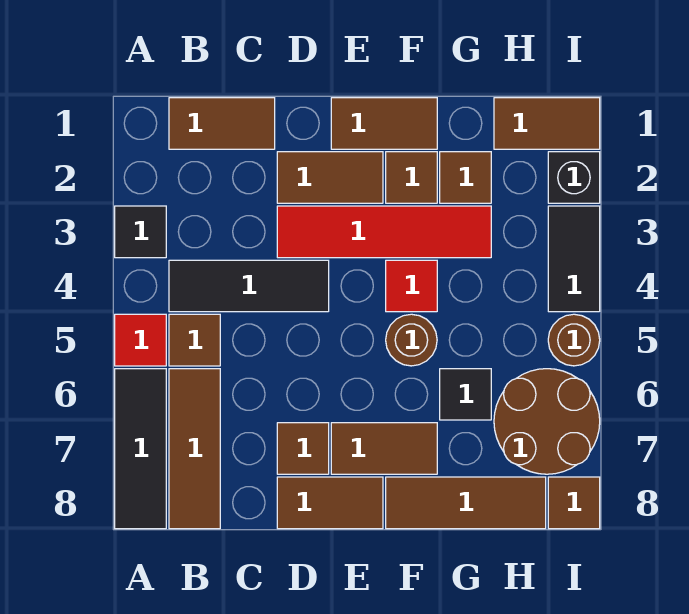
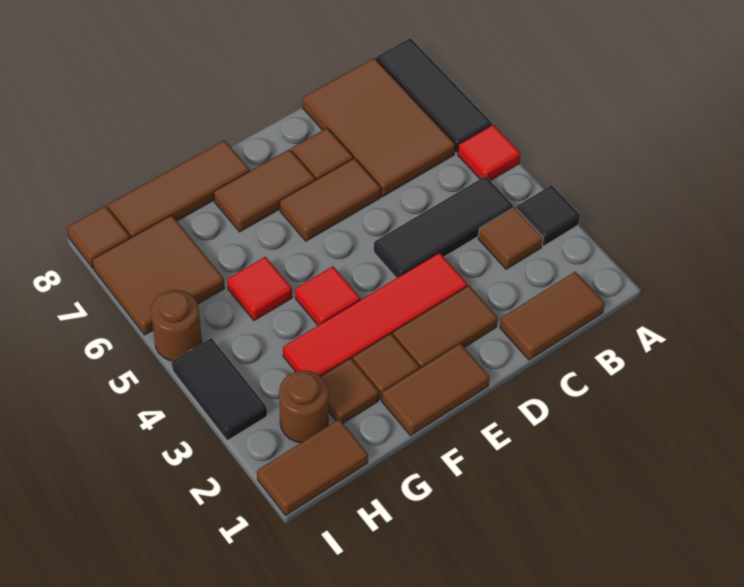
brown tile B5 level 1 -> brown tile B3 level 1
brown tile B6:B8 level 1 -> brown tile B6:C8 level 1
brown tile D8:E8 level 1 -> brown tile D6:E6 level 1
brown round brick F5 level 1 -> brown round brick H2 level 1
none -> red tile G5 level 1
black tile G6 level 1 -> none
brown round brick H6:I7 level 1 -> brown tile H6:I7 level 1
black brick I2 level 1 -> none

